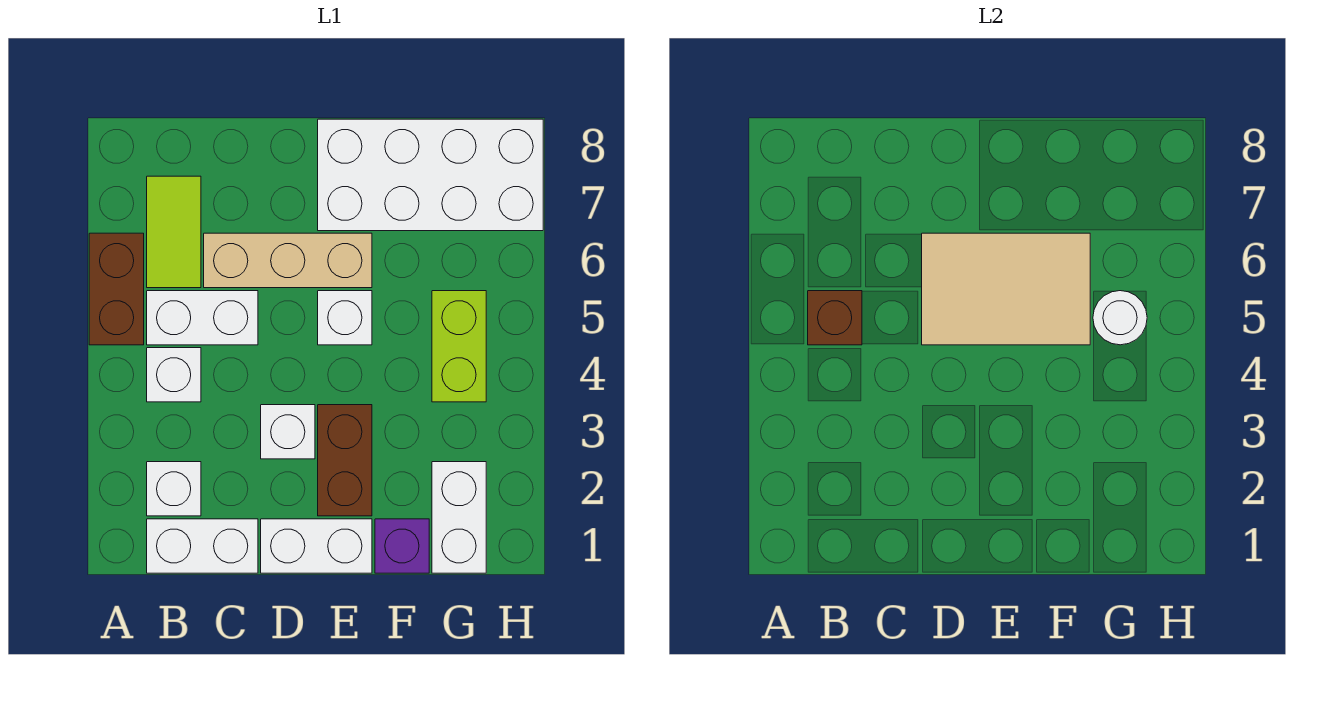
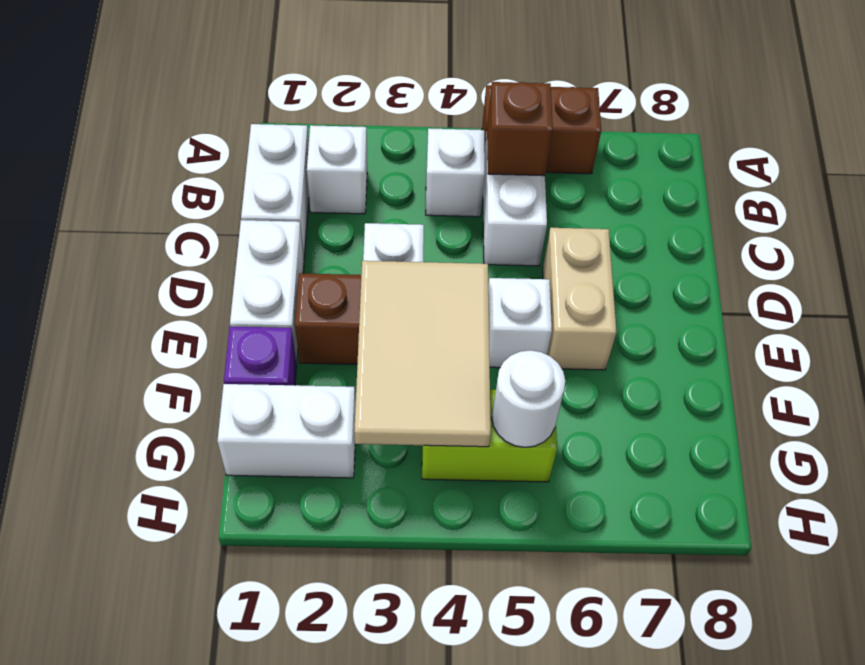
lime tile B6:B7 level 1 -> none
tan brick C6:E6 level 1 -> tan brick D6:E6 level 1
tan tile D5:F6 level 2 -> tan tile E3:G4 level 2
white brick E7:H8 level 1 -> none

